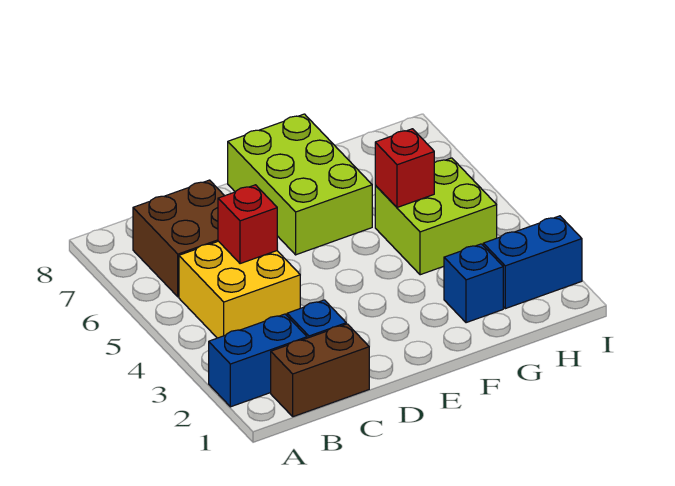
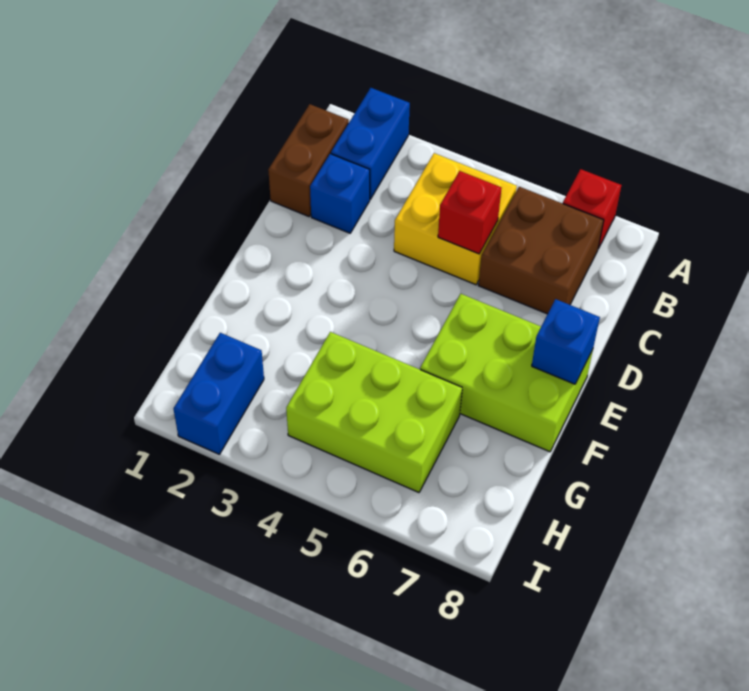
blue brick G2 level 1 -> blue brick E8 level 2
lime brick G4:H5 level 1 -> lime brick G4:H6 level 1
red brick G5 level 2 -> red brick A7 level 1

